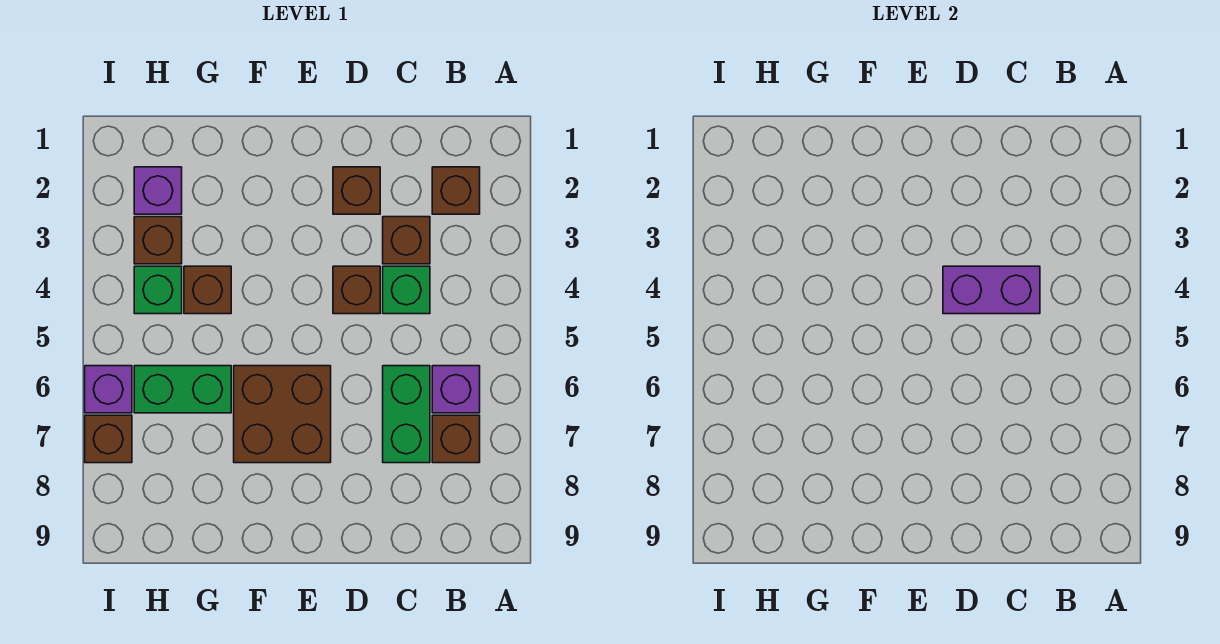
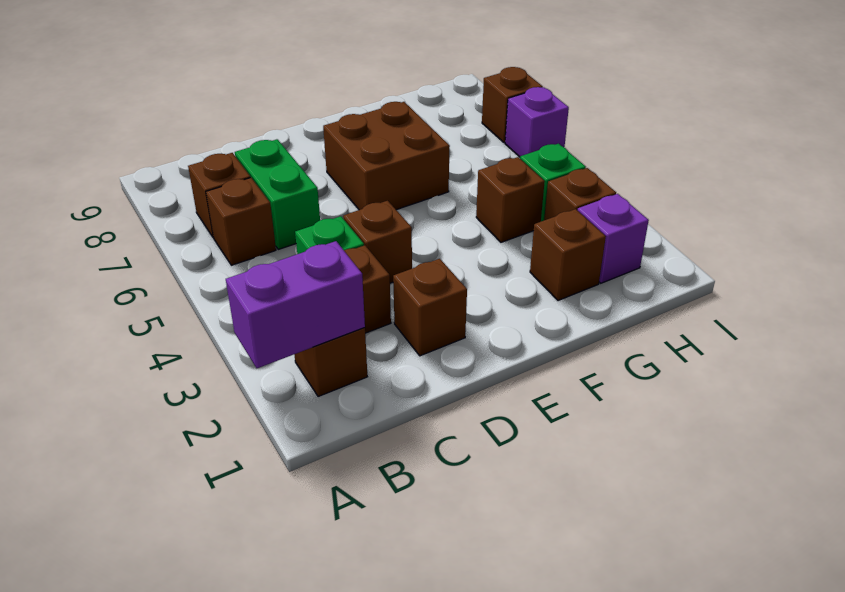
purple brick B6 level 1 -> brown brick B6 level 1
purple brick C4:D4 level 2 -> purple brick A2:B2 level 2
none -> brown brick G2 level 1
green brick G6:H6 level 1 -> none

